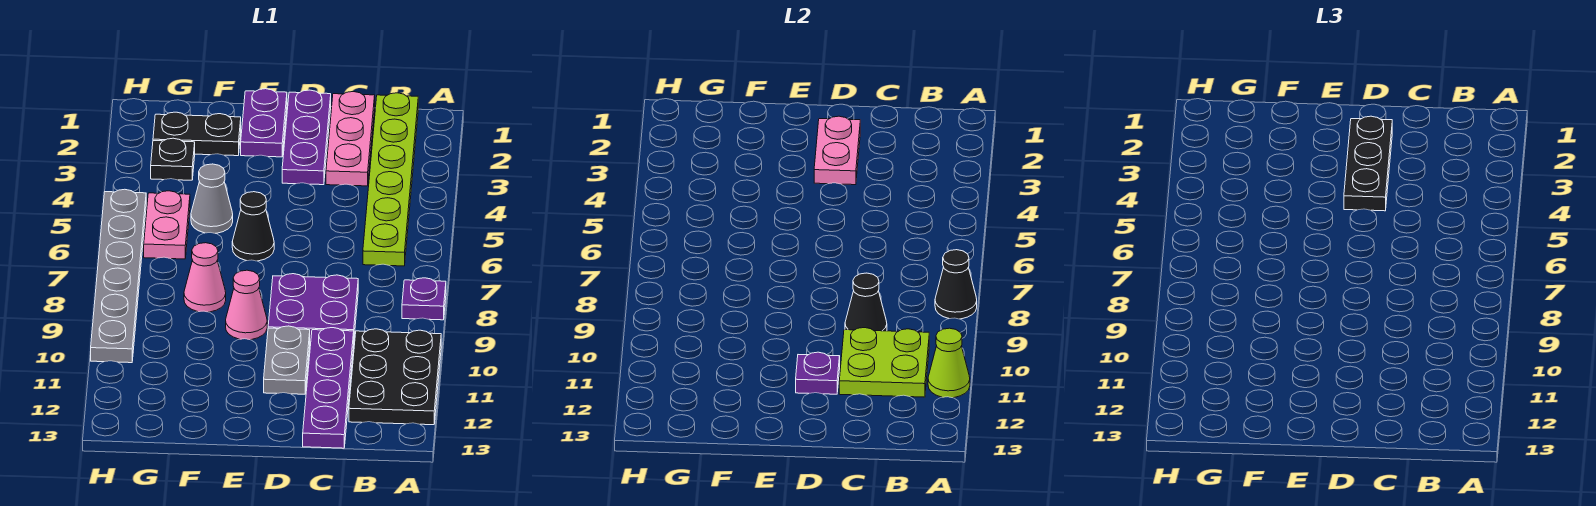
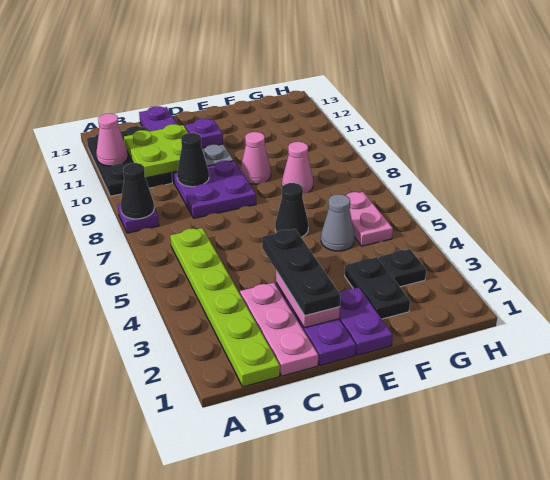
lime cone A11 level 2 -> pink cone A11 level 2
black plate F2:G2 level 1 -> black plate F2:F3 level 1
grey plate H5:H10 level 1 -> none

